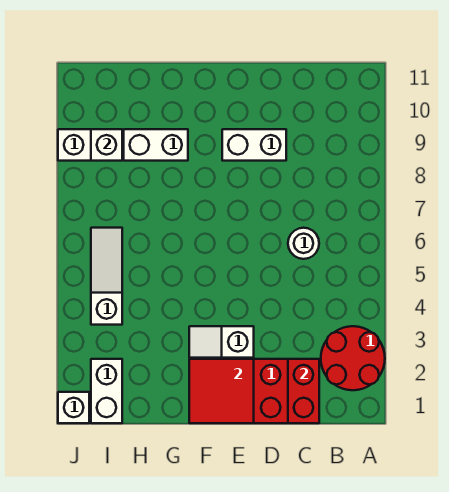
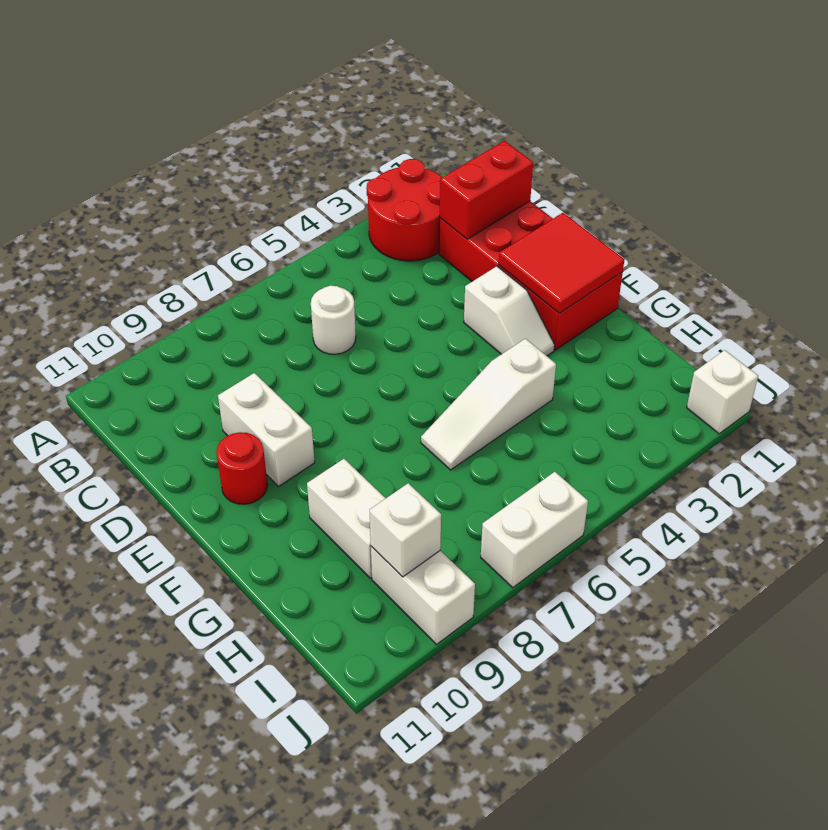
none -> red round brick E10 level 1
white brick I1:I2 level 1 -> white brick J6:J7 level 1
white slope I4:I6 level 1 top 4 -> white slope G4:G6 level 1 top 4

